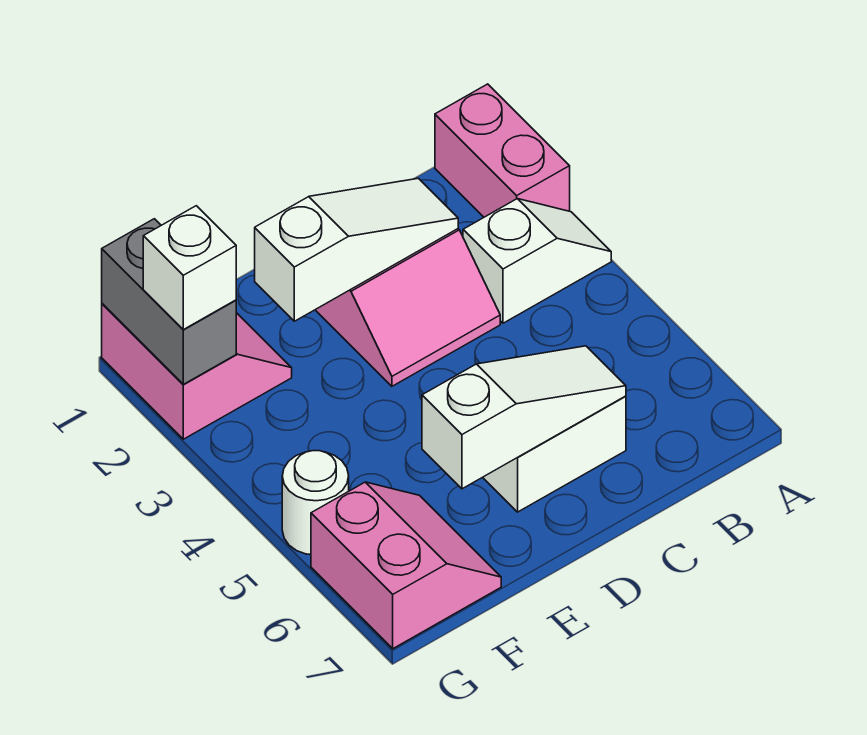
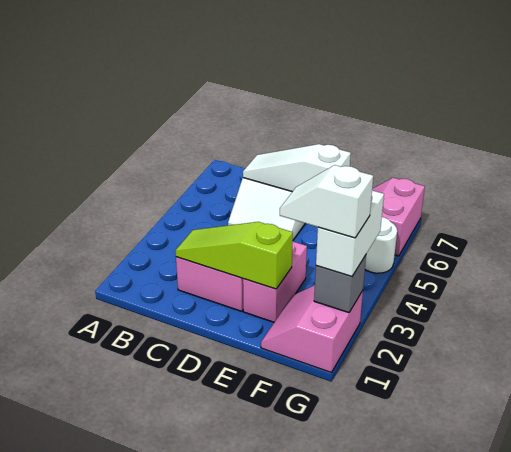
pink brick A1:A2 level 1 -> pink brick E2:E3 level 1
white slope A3:B3 level 1 top B -> white slope F2:G2 level 4 top G
white slope C2:E2 level 2 top E -> lime slope C2:E2 level 2 top E
grey brick G1:G2 level 2 -> grey brick G2 level 2
white brick G2 level 3 -> white brick G2:G3 level 3

